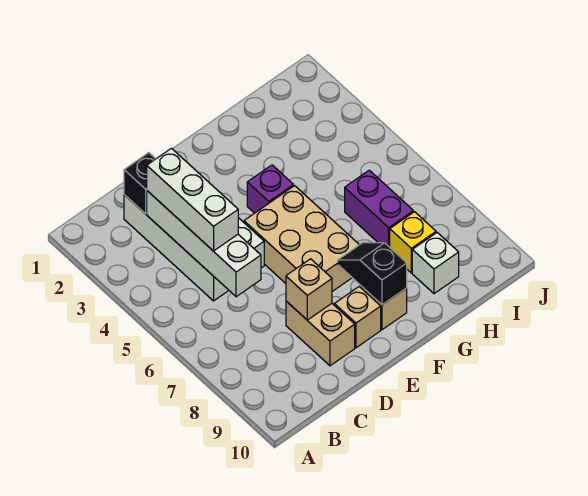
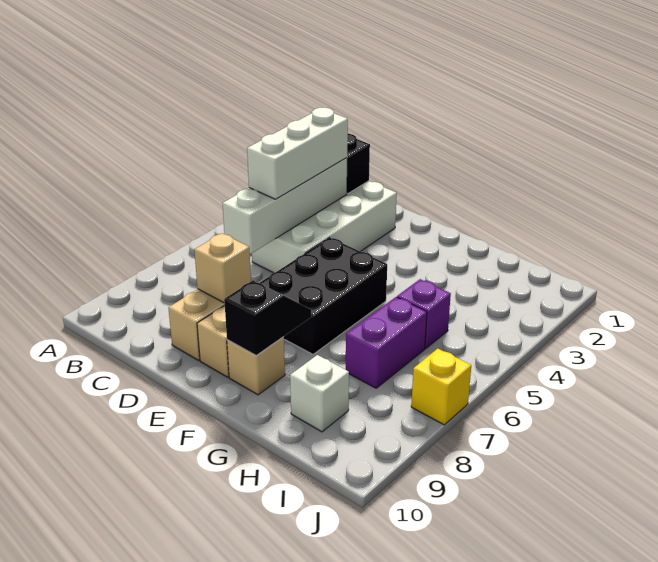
tan brick E5:F7 level 1 -> black brick E5:F7 level 1
purple brick F4 level 1 -> purple brick H5 level 1
yellow brick H8 level 1 -> yellow brick J7 level 1

